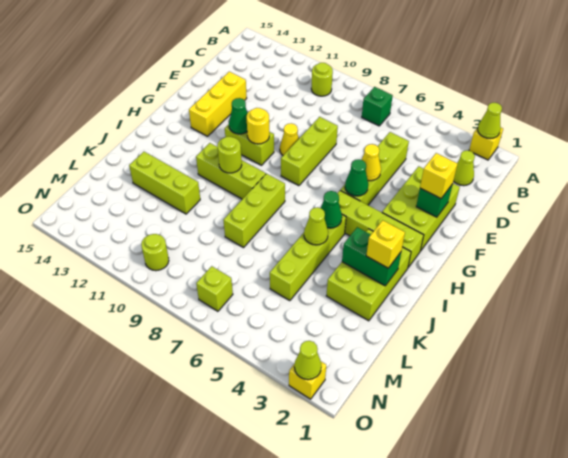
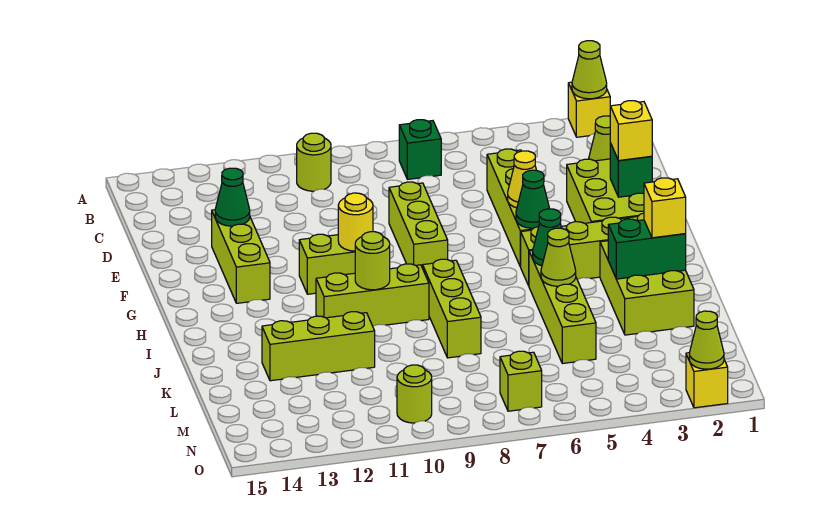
yellow brick E13:G13 level 1 -> lime brick E13:G13 level 1
yellow cone F9 level 1 -> none
green cone G11 level 2 -> green cone E13 level 2

